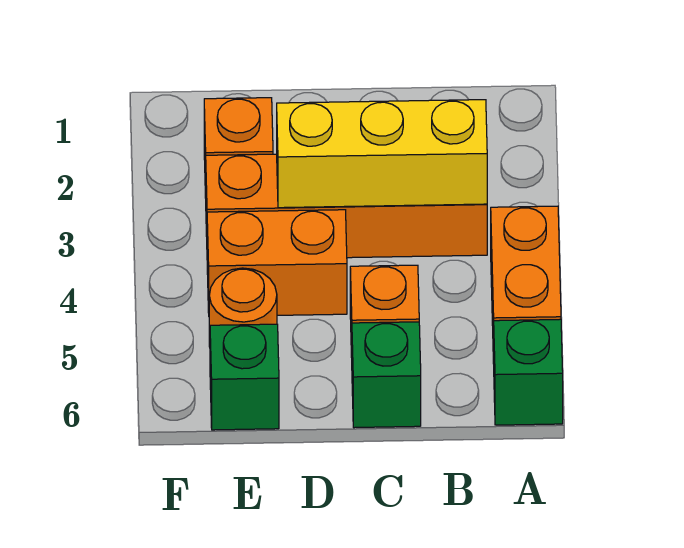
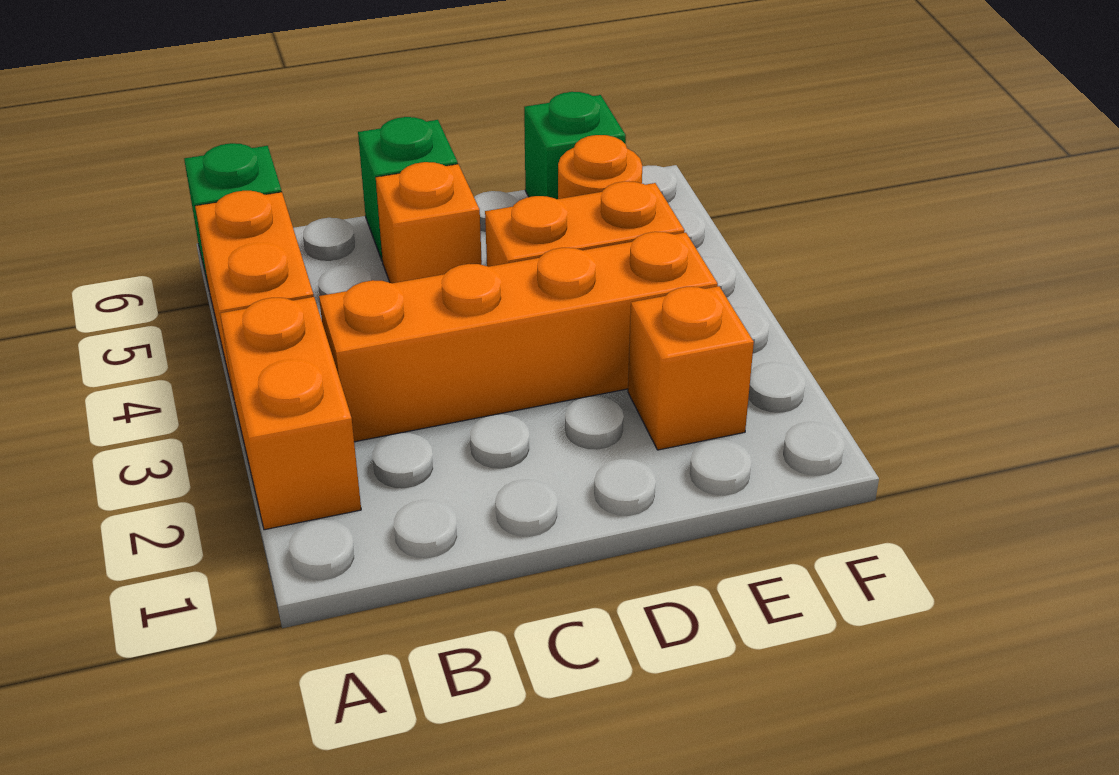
none -> orange brick A2:A3 level 1
yellow brick B3:D3 level 2 -> none

